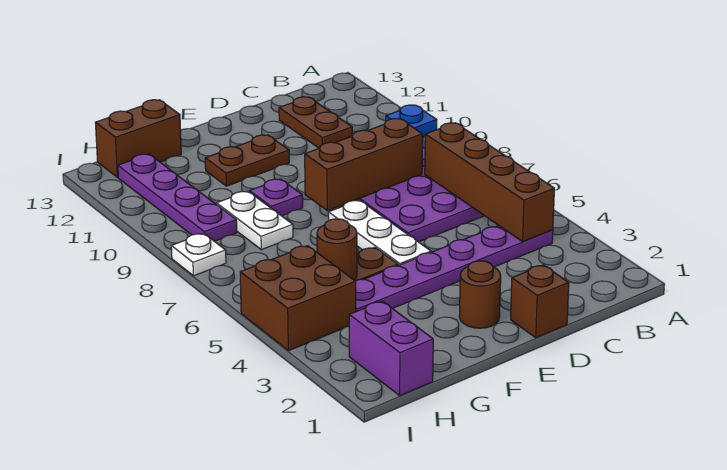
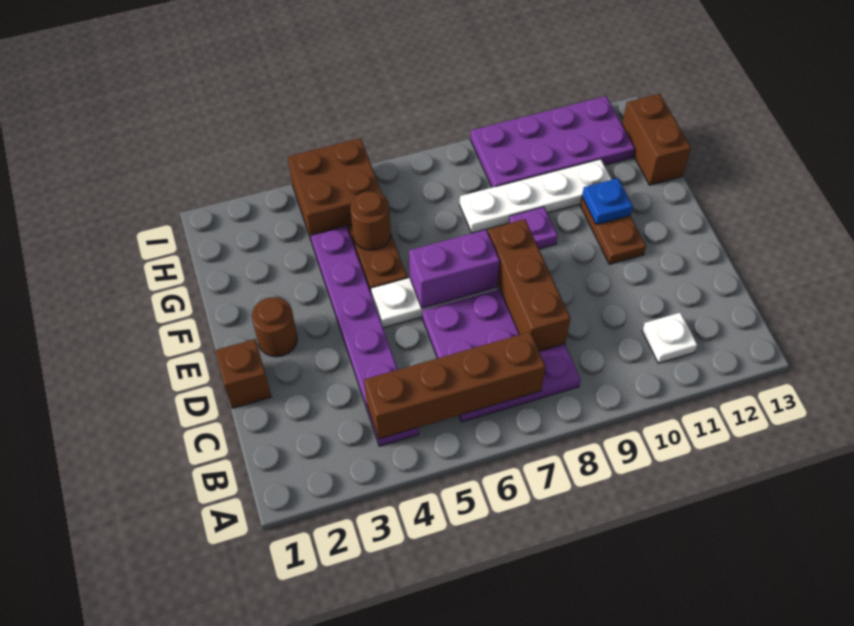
blue plate A10 level 1 -> blue plate F11 level 2
brown plate C11:C12 level 1 -> none
white plate G8:G9 level 1 -> white plate G8:G11 level 1
purple brick H1:H2 level 1 -> purple brick E6:E7 level 2
purple plate H9:H12 level 1 -> purple plate H9:I12 level 1
white plate I8 level 1 -> white plate B11 level 1

